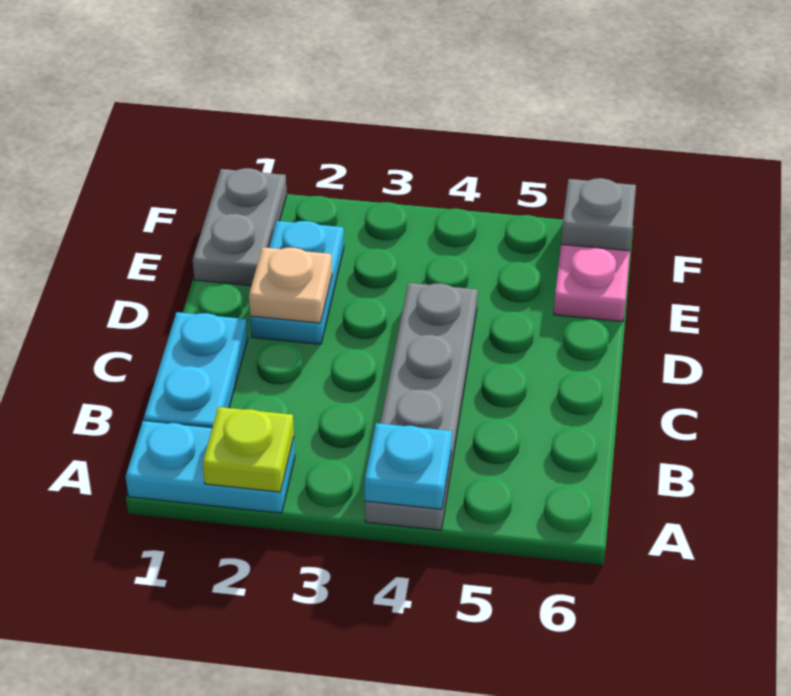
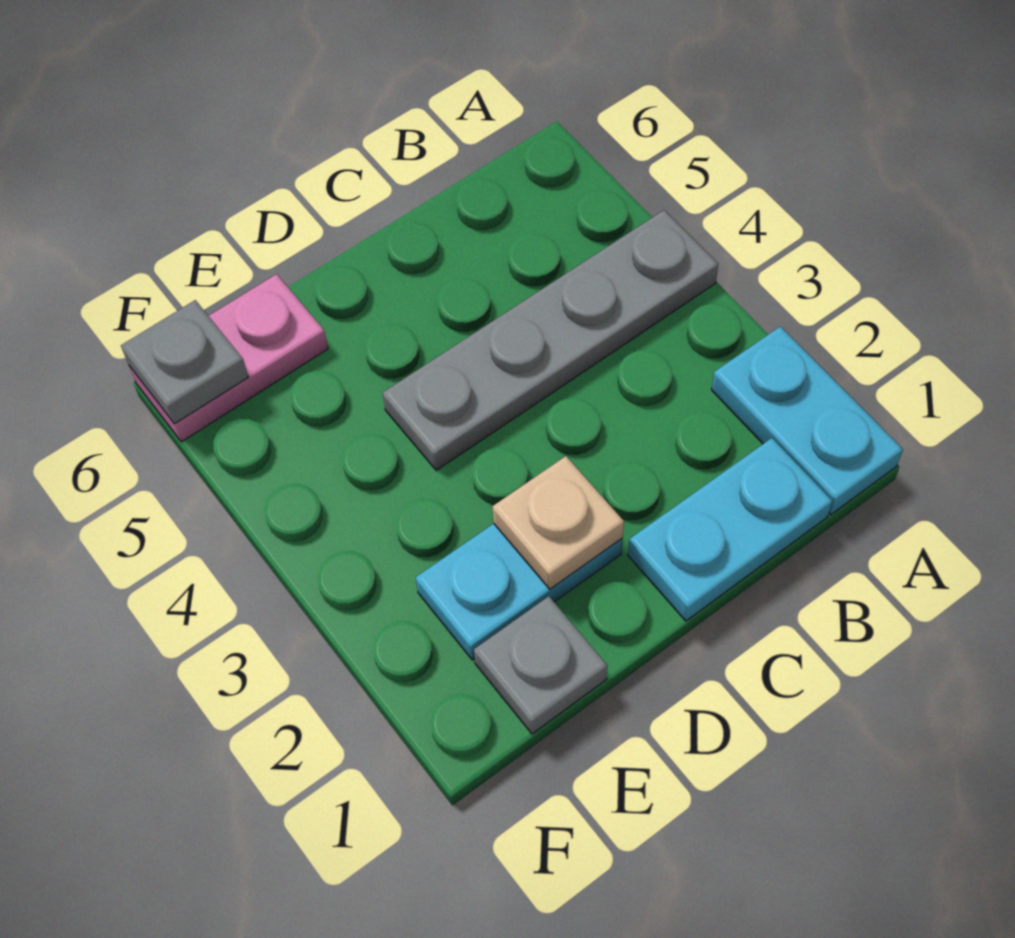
lime plate A2 level 2 -> none
cyan plate A4 level 2 -> none
grey plate E1:F1 level 1 -> grey plate E1 level 1

